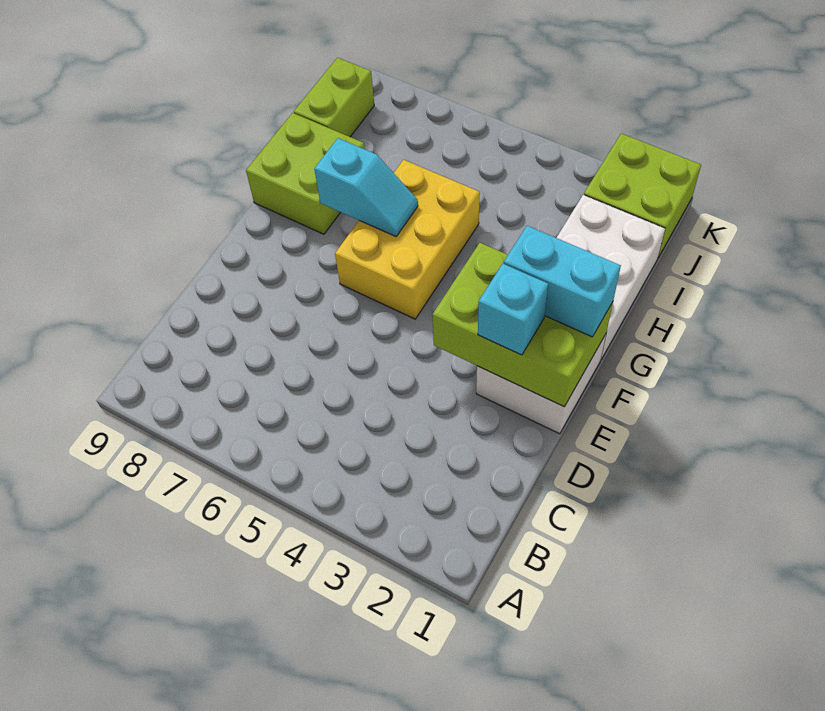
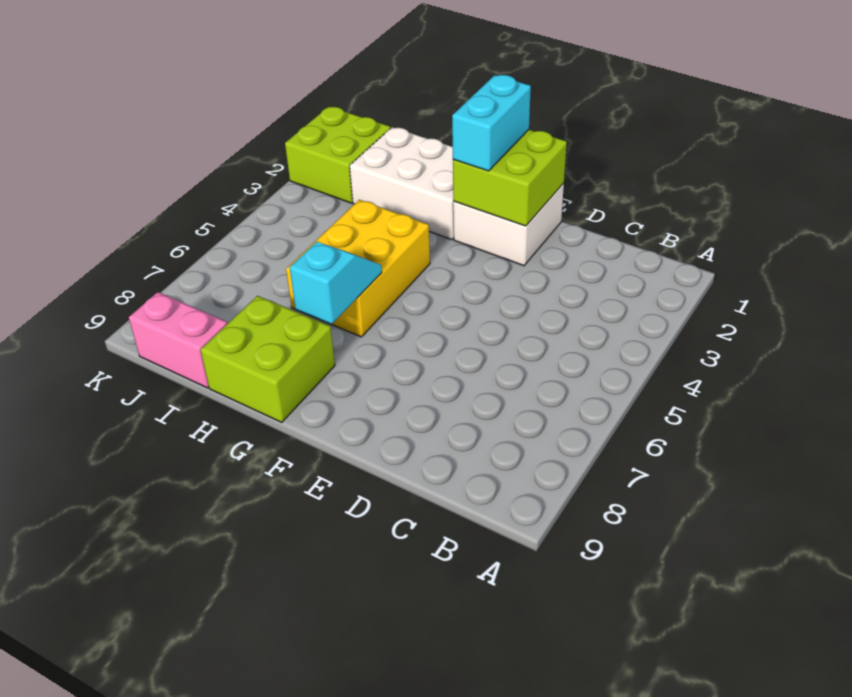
lime brick E1:F3 level 2 -> lime brick E1:F2 level 2
cyan brick E2 level 3 -> none
yellow brick F5:H6 level 1 -> yellow brick G4:H6 level 1
lime brick I9:J9 level 1 -> pink brick I9:J9 level 1

